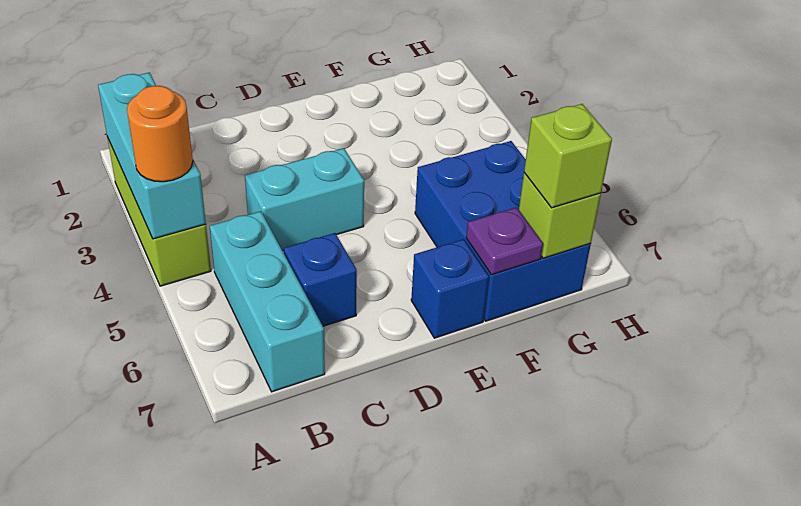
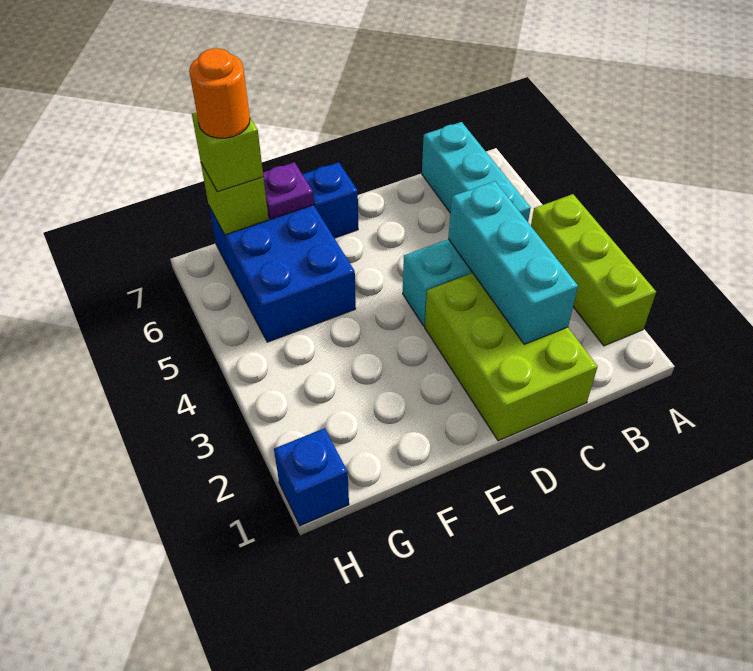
cyan brick A2:A4 level 2 -> cyan brick C2:C4 level 2
orange round brick A4 level 3 -> orange round brick G7 level 4
none -> lime brick C1:D3 level 1
blue brick C6 level 1 -> blue brick H1 level 1

